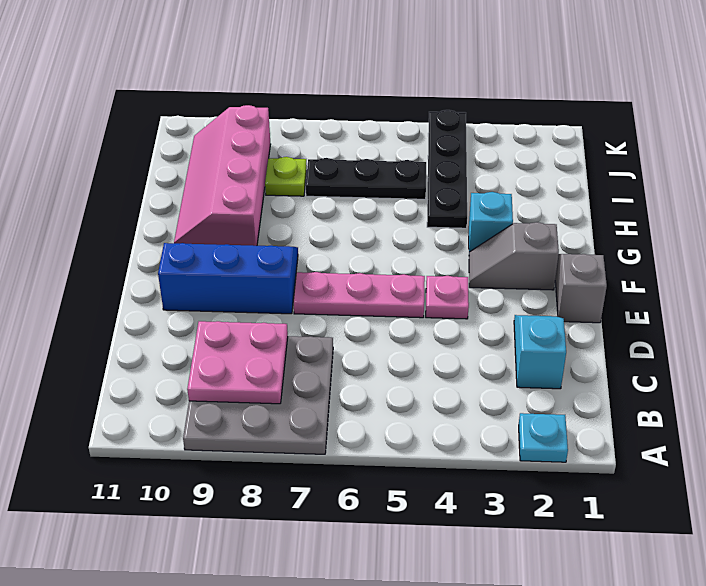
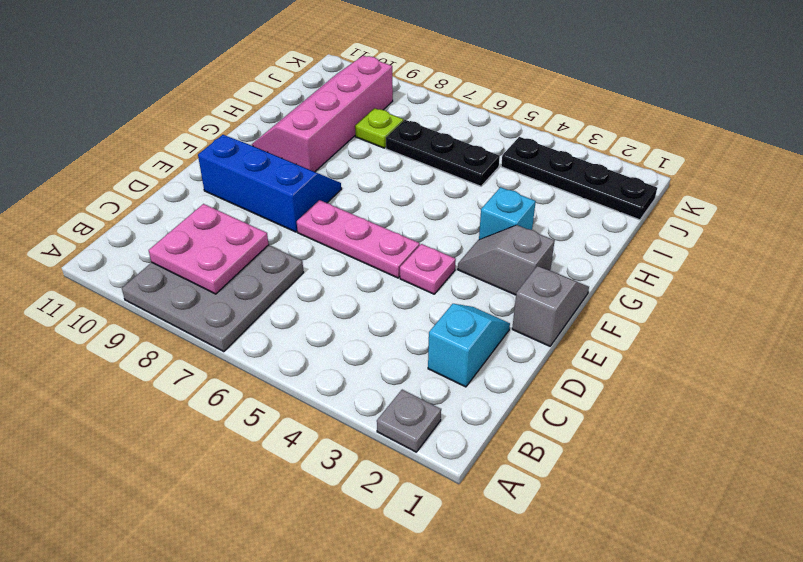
cyan plate A2 level 1 -> grey plate A2 level 1
black plate H4:K4 level 1 -> black plate J1:J4 level 1

